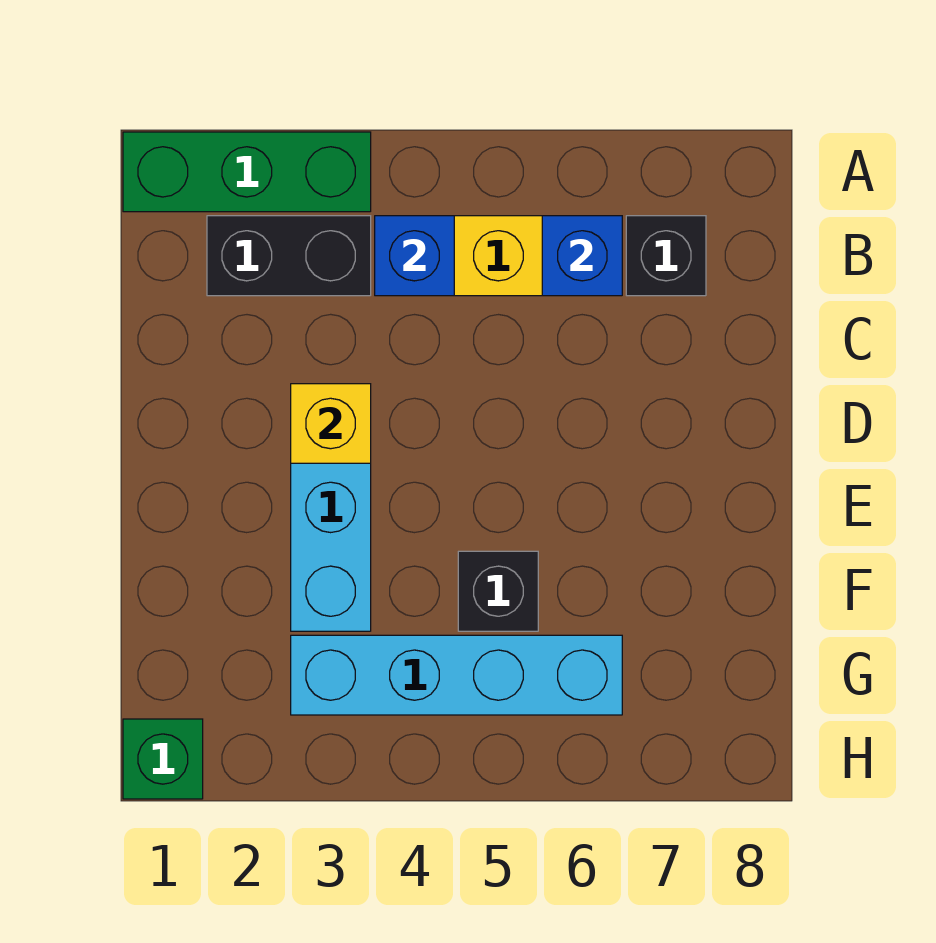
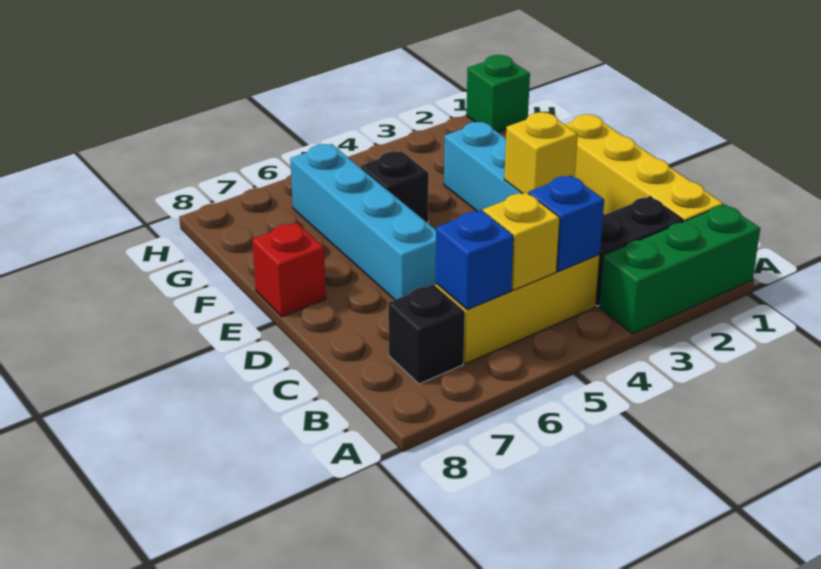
none -> yellow brick B1:E1 level 1
none -> yellow brick B5 level 2
none -> red brick E8 level 1
cyan brick G3:G6 level 1 -> cyan brick D6:G6 level 1

